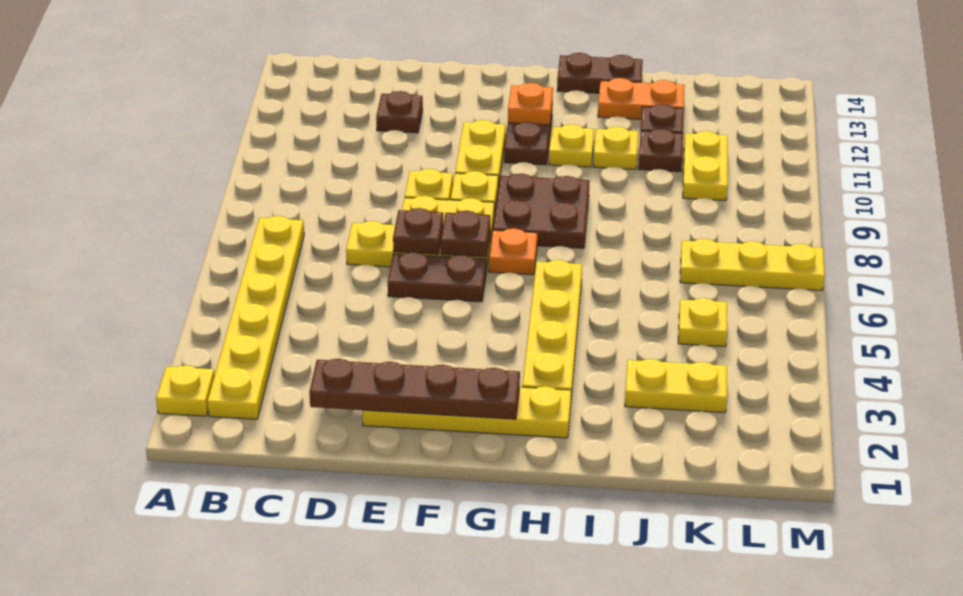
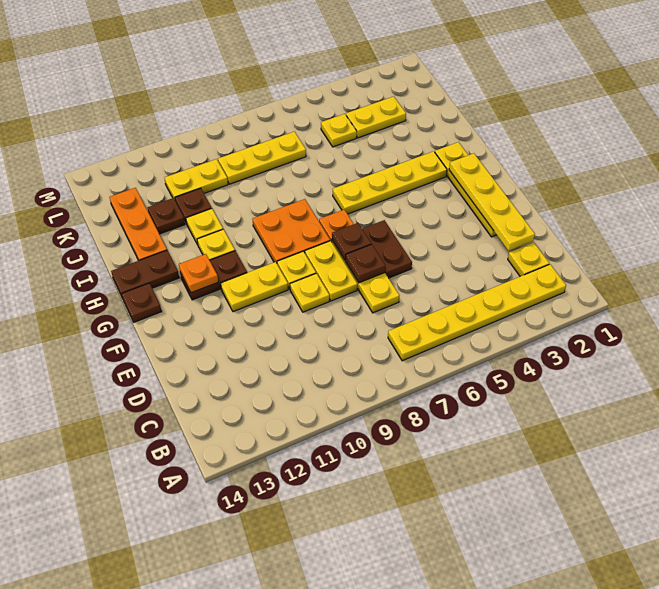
yellow plate A2 level 1 -> yellow plate C2 level 1
brown plate D2:G2 level 2 -> yellow plate D2:G2 level 2
brown plate D12 level 1 -> brown plate G14 level 1
brown plate G8:H9 level 1 -> orange plate G8:H9 level 1
brown plate H14:I14 level 1 -> brown plate H13:H14 level 1
orange plate I13:J13 level 1 -> orange plate I13:K13 level 1
yellow plate J3:K3 level 1 -> yellow plate K3:K4 level 1
yellow plate K7:M7 level 1 -> yellow plate K7:K9 level 1

